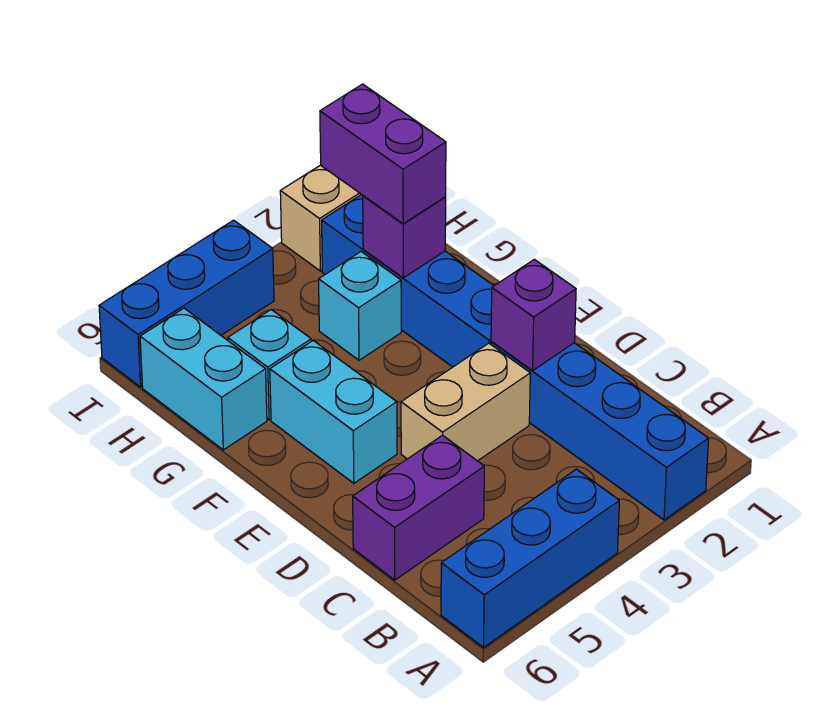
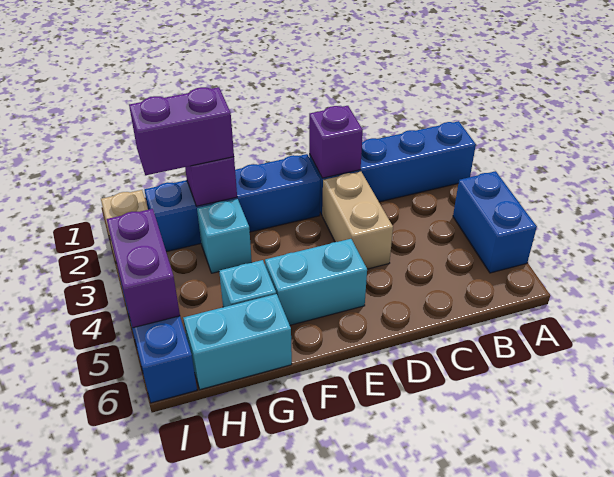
blue brick A4:A6 level 1 -> blue brick A4:A5 level 1
purple brick C5:C6 level 1 -> purple brick I4:I5 level 2

